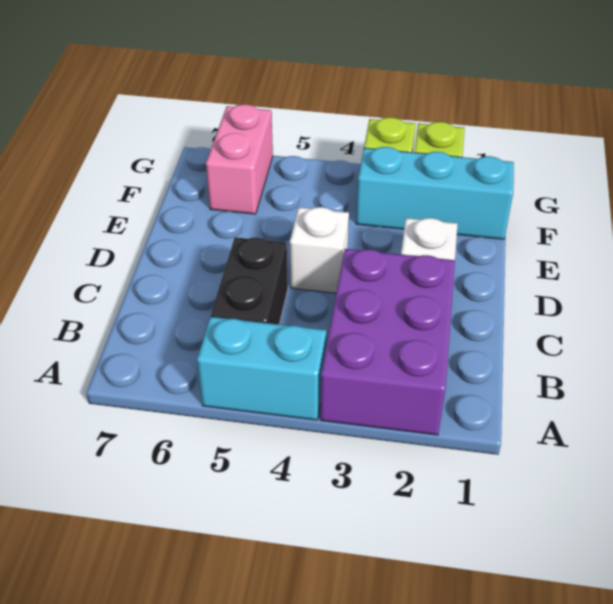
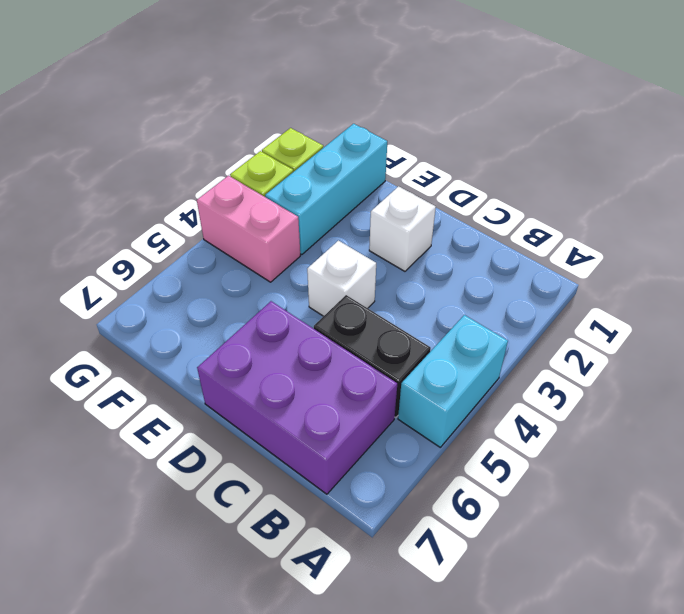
purple brick A2:C3 level 1 -> purple brick B6:D7 level 1
pink brick F6:G6 level 1 -> pink brick F4:G4 level 1

